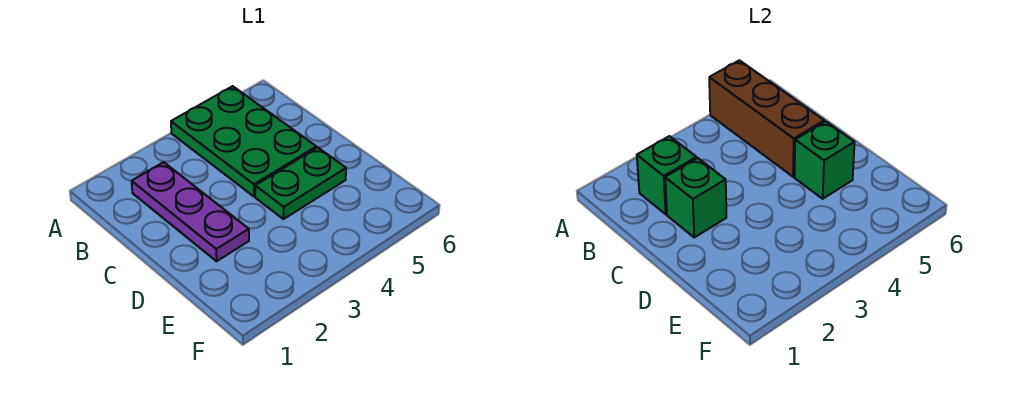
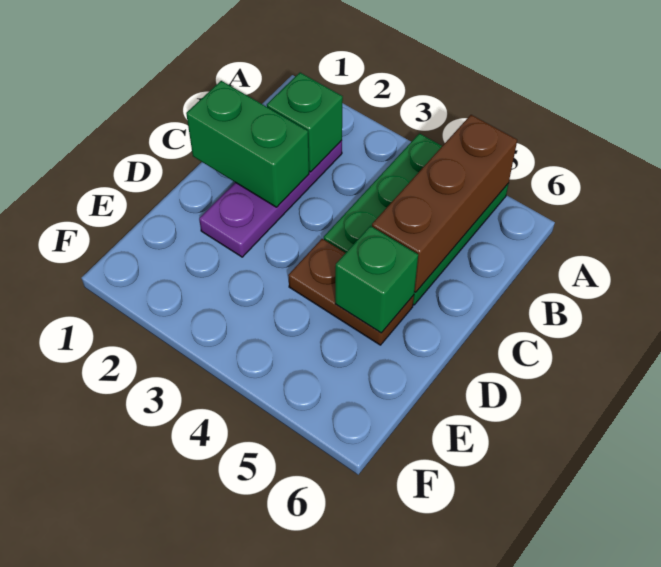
green brick C2 level 2 -> green brick C1:C2 level 2
green plate D4:D5 level 1 -> brown plate D4:D5 level 1

